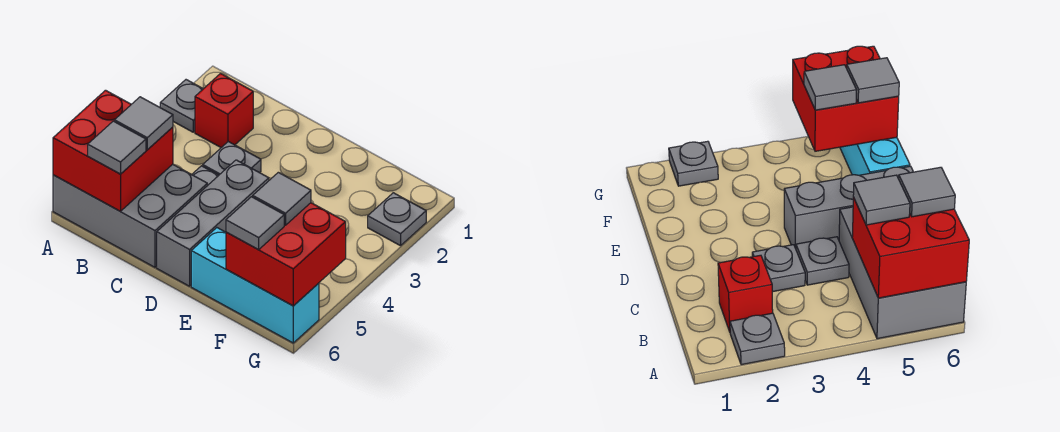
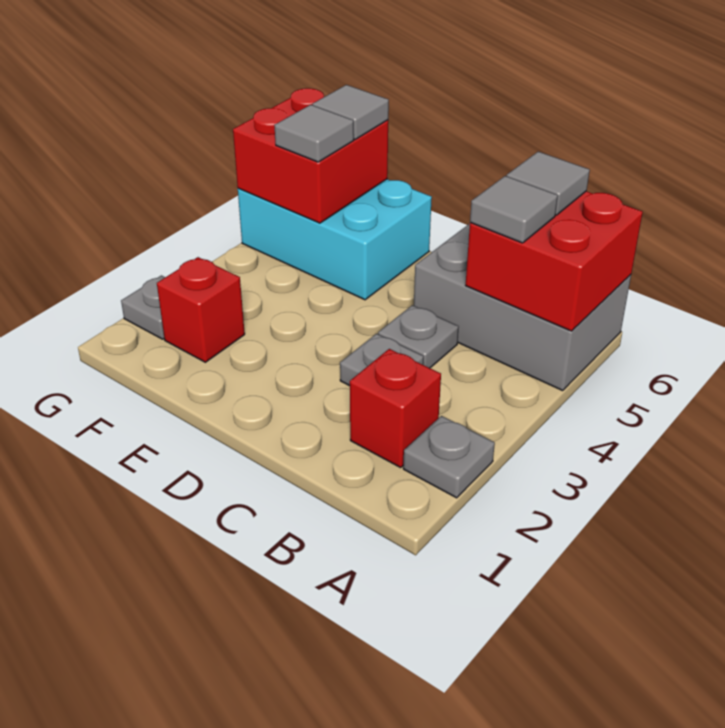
grey brick D4:D6 level 1 -> none
cyan brick E6:G6 level 1 -> cyan brick E5:G6 level 1
none -> red brick F2 level 1

